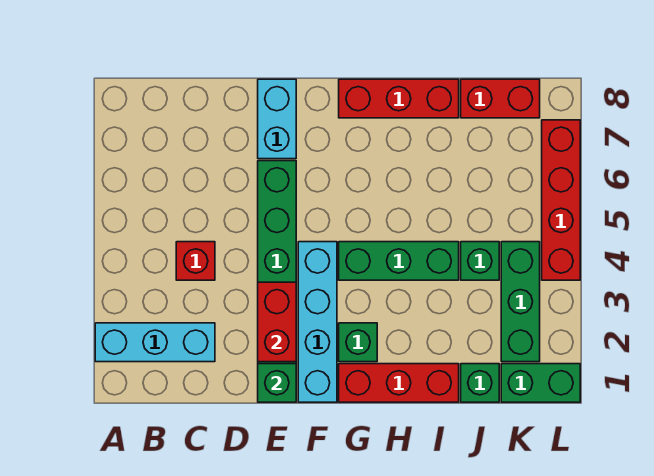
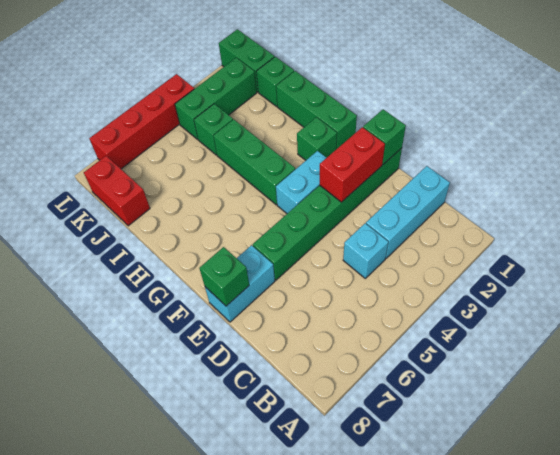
cyan brick A2:C2 level 1 -> cyan brick C1:C3 level 1
red brick C4 level 1 -> cyan brick C4 level 1
none -> green brick E8 level 2
cyan brick F1:F4 level 1 -> cyan brick F3:F4 level 1
red brick G1:I1 level 1 -> green brick G1:I1 level 1
red brick G8:I8 level 1 -> none

